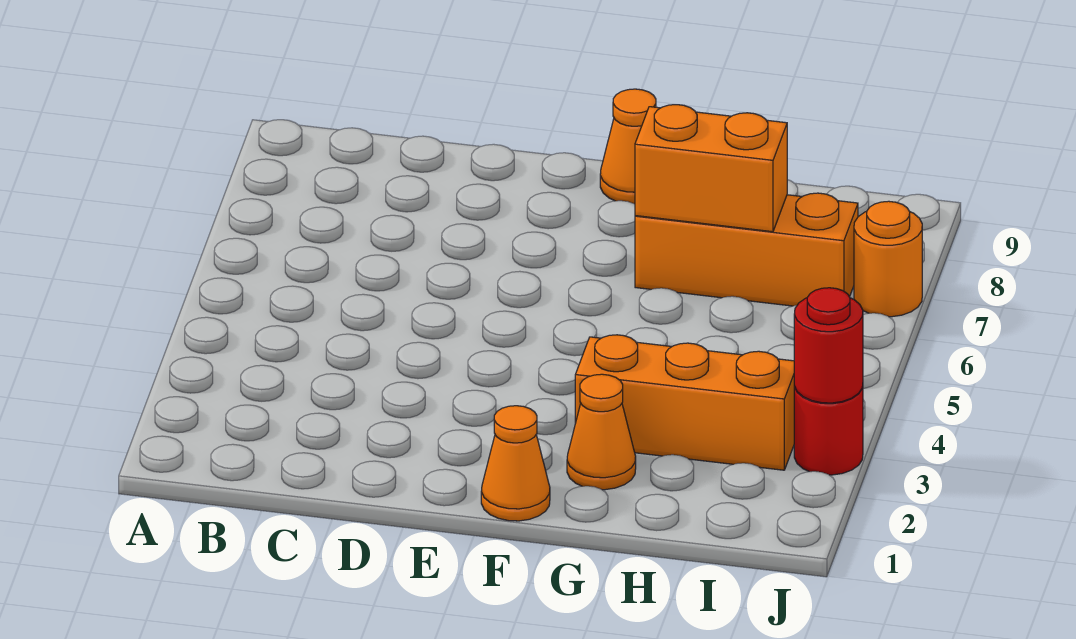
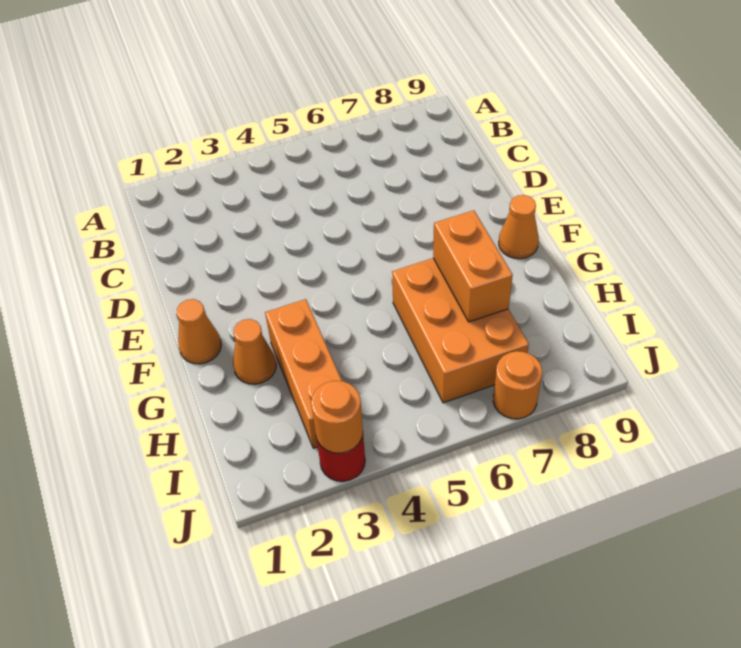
orange brick G7:I7 level 1 -> orange brick G6:I7 level 1
red round brick J3 level 2 -> orange round brick J3 level 2

